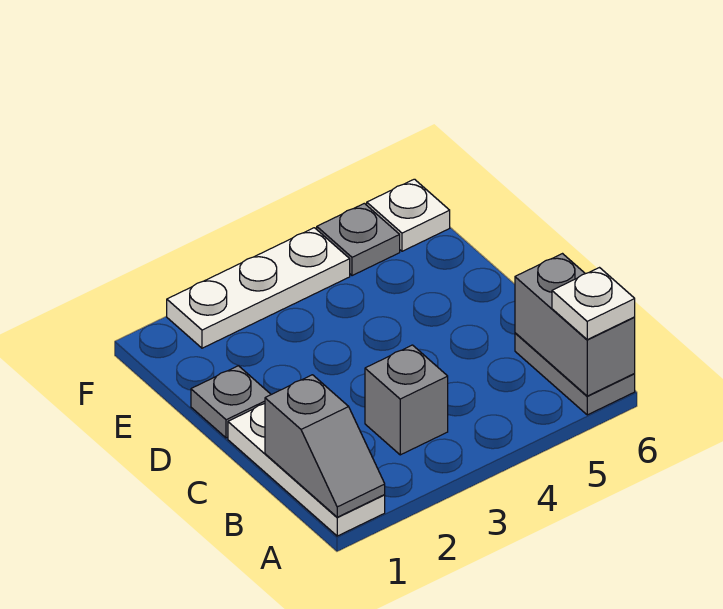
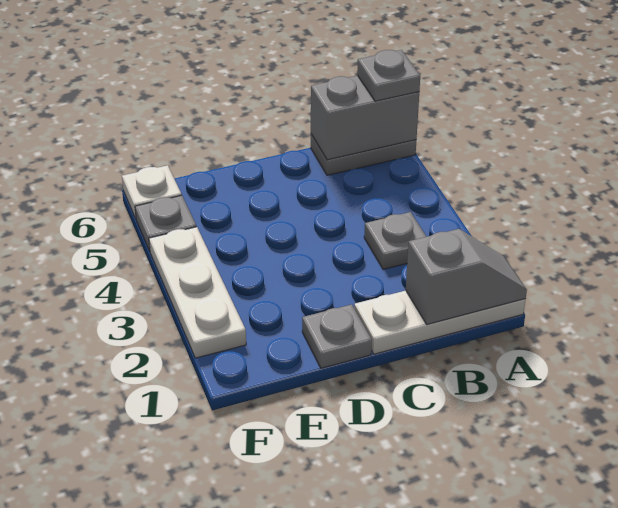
white plate A6 level 3 -> grey plate A6 level 3
grey brick B3 level 1 -> grey plate B3 level 1

